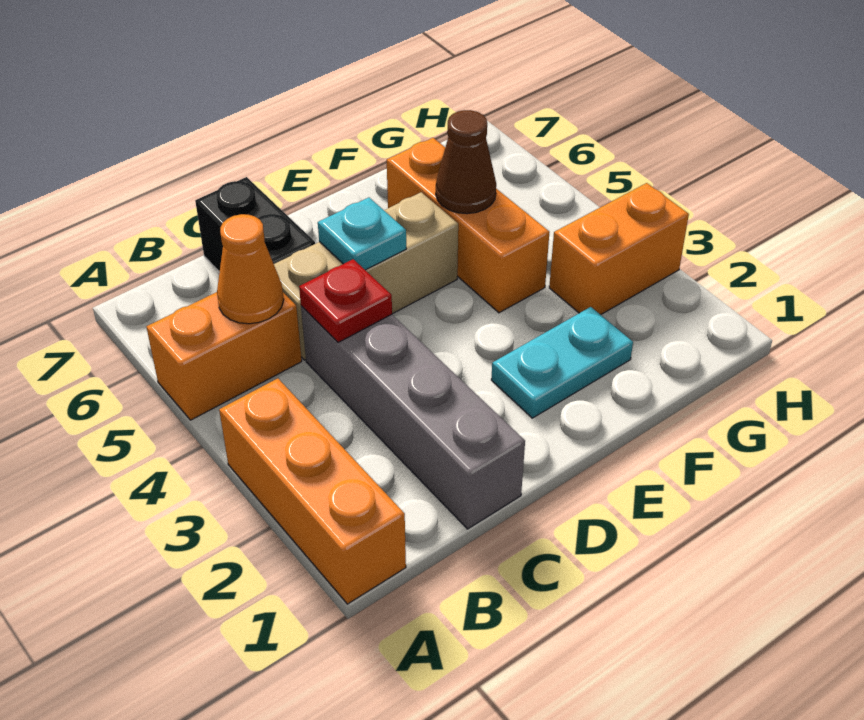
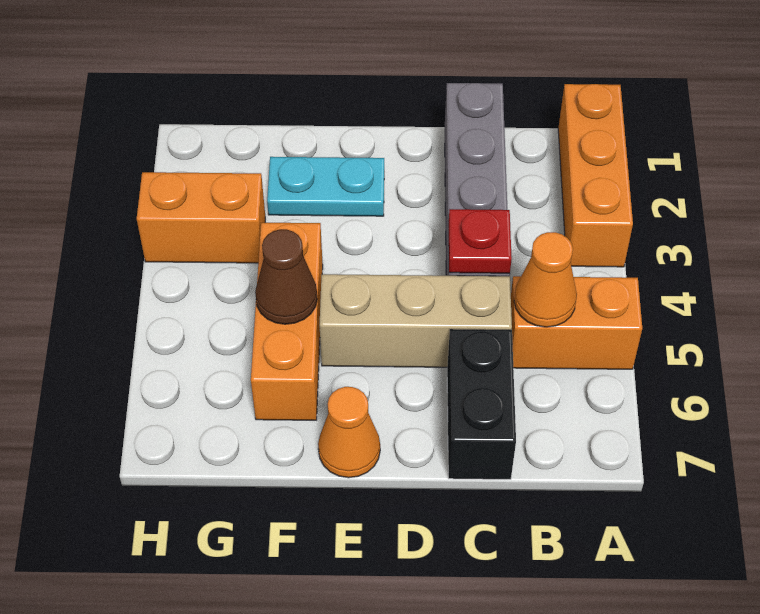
cyan plate D5 level 2 -> none
none -> orange cone E7 level 1

